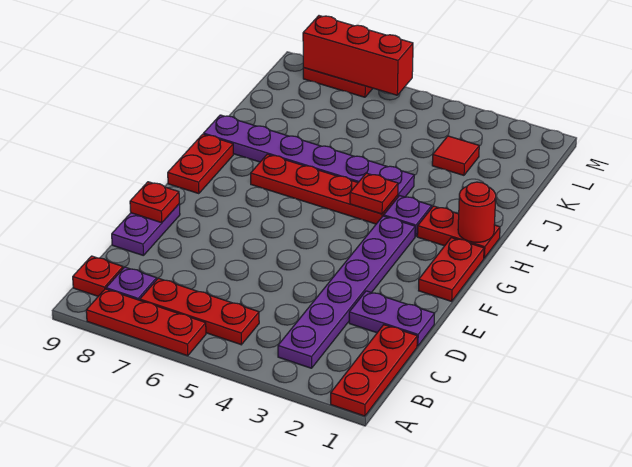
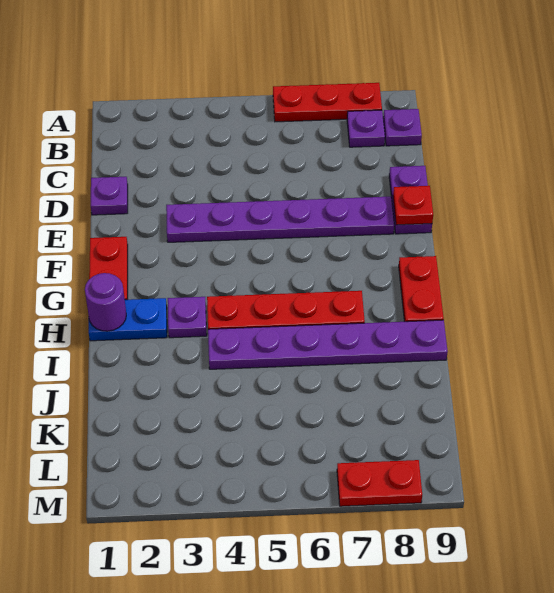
red plate A1:C1 level 1 -> none
purple plate B3:G3 level 1 -> purple plate E3:E8 level 1
red plate B5:B7 level 1 -> none
red plate B9 level 1 -> purple plate B9 level 1
purple plate D1:D2 level 1 -> purple plate D1 level 1
red plate H1:H2 level 1 -> blue plate H1:H2 level 1
red round brick H1 level 2 -> purple round brick H1 level 2
red plate H4 level 2 -> none
red tile K3 level 1 -> none
red brick M6:M8 level 2 -> none

